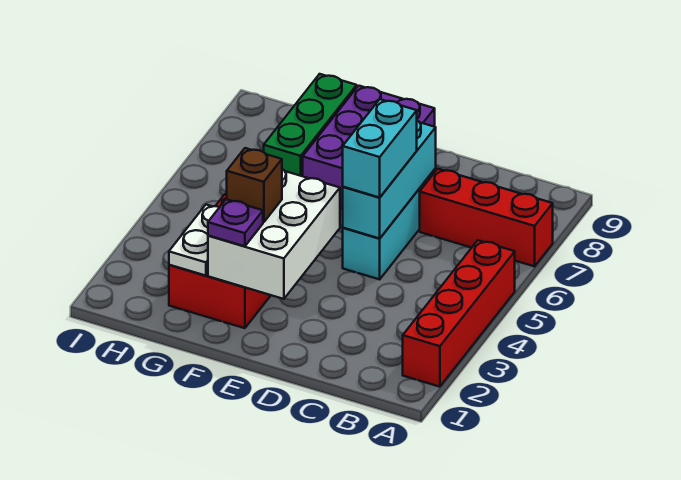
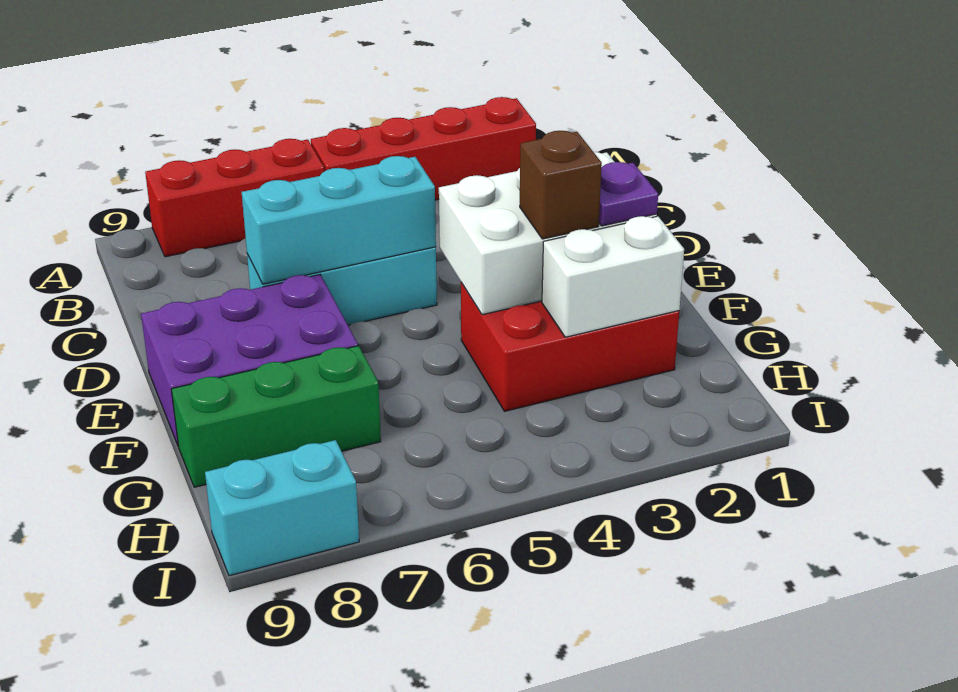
red brick A7:C7 level 1 -> red brick A6:A8 level 1
cyan brick D5:D6 level 3 -> cyan brick I8:I9 level 1
white plate G2:G3 level 2 -> white brick G2:G3 level 2

